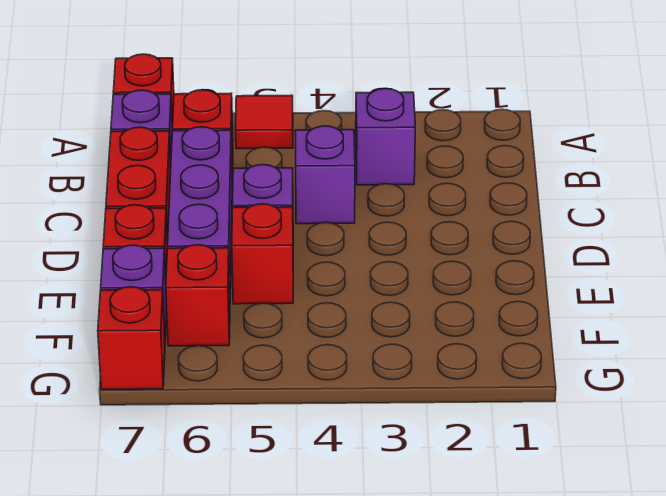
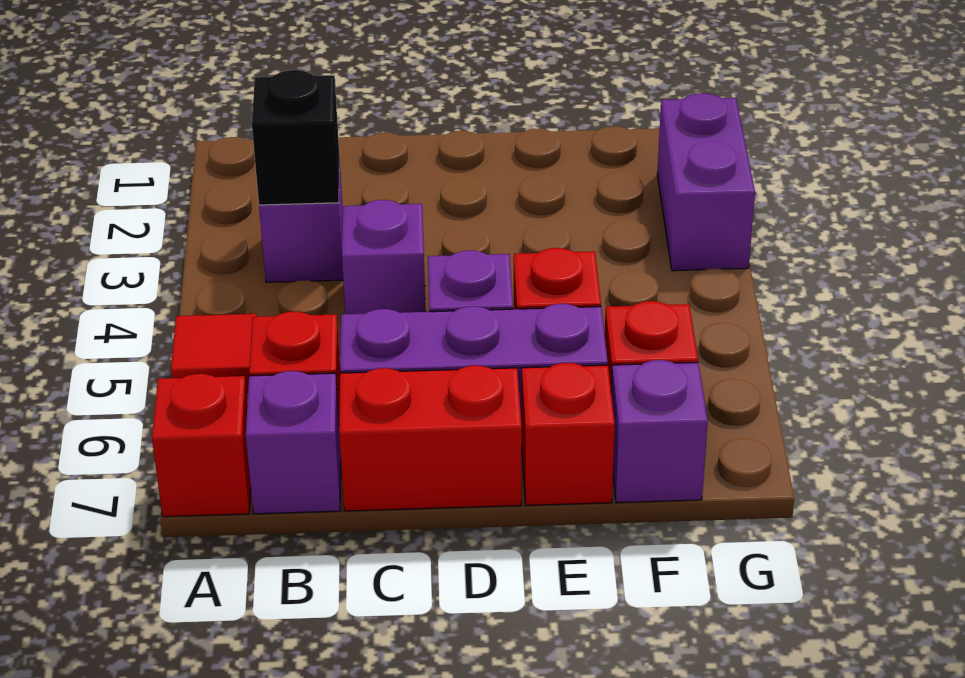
none -> black brick B3 level 2
none -> purple brick G2:G3 level 1
red brick G7 level 1 -> none

